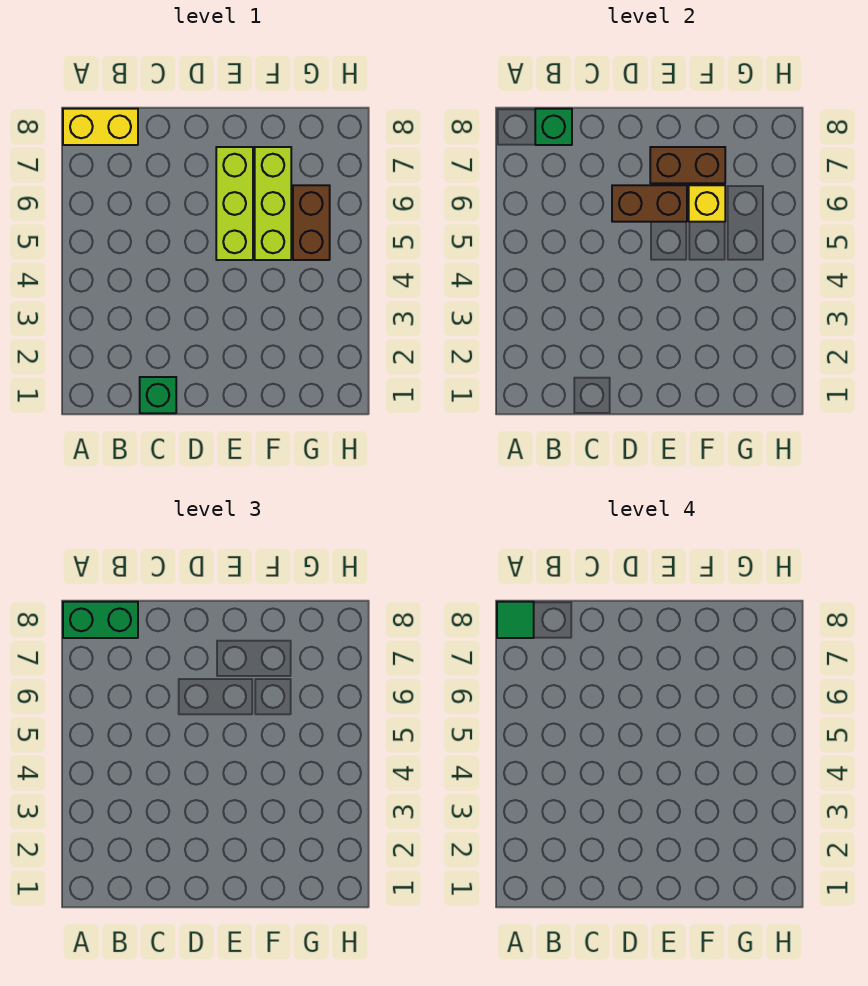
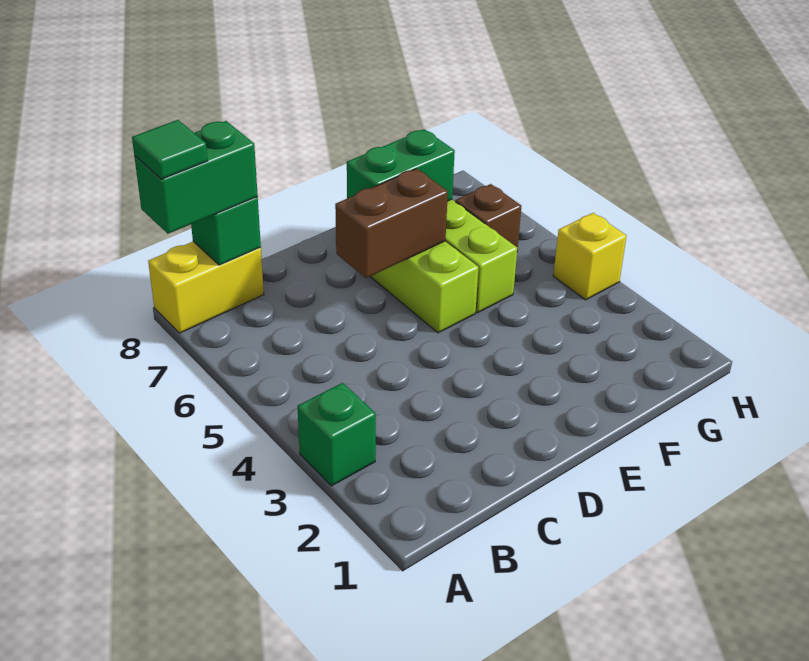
green brick C1 level 1 -> green brick A3 level 1
brown brick E7:F7 level 2 -> green brick E7:F7 level 2
yellow brick F6 level 2 -> yellow brick H4 level 1
brown brick G5:G6 level 1 -> brown brick G6 level 1

